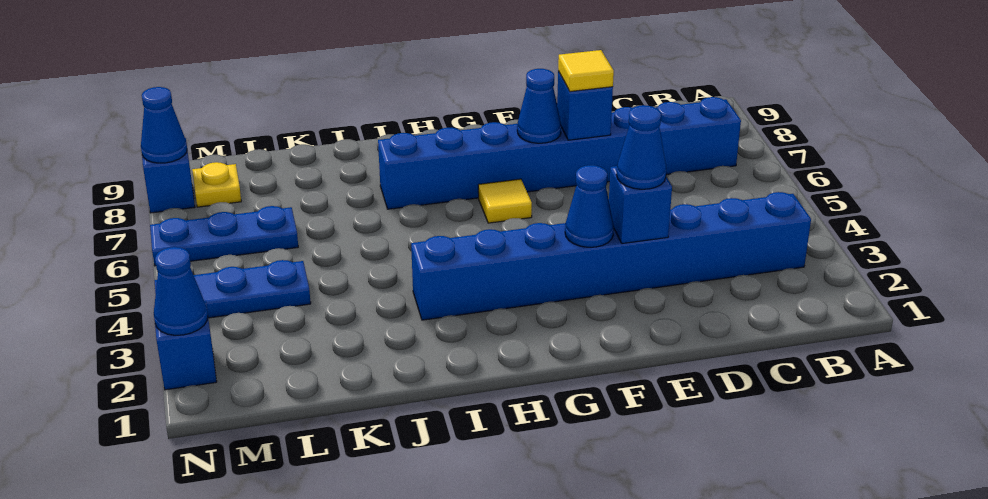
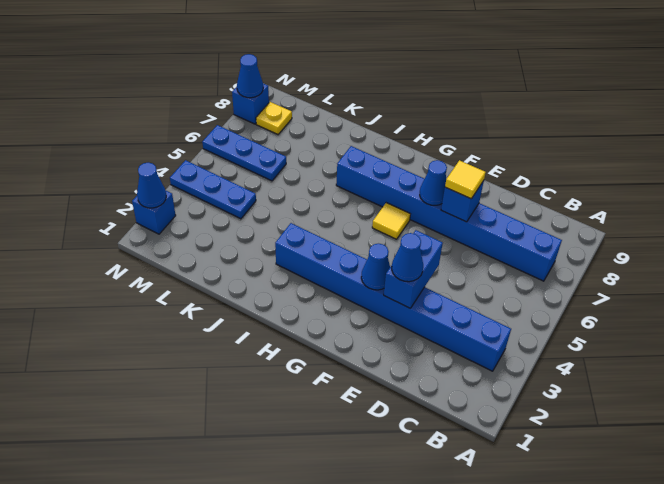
blue brick E3 level 2 -> blue brick E3:E4 level 2

